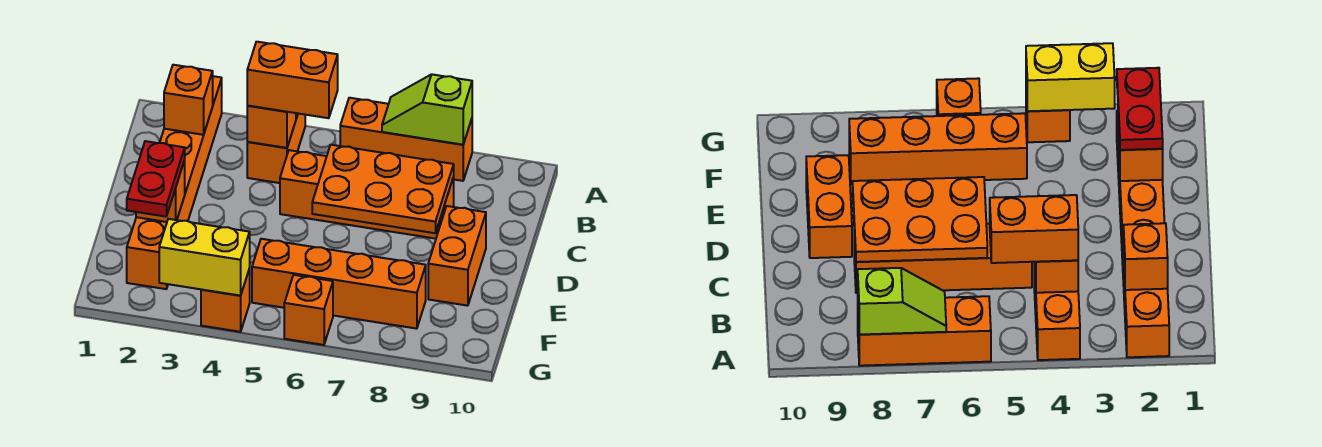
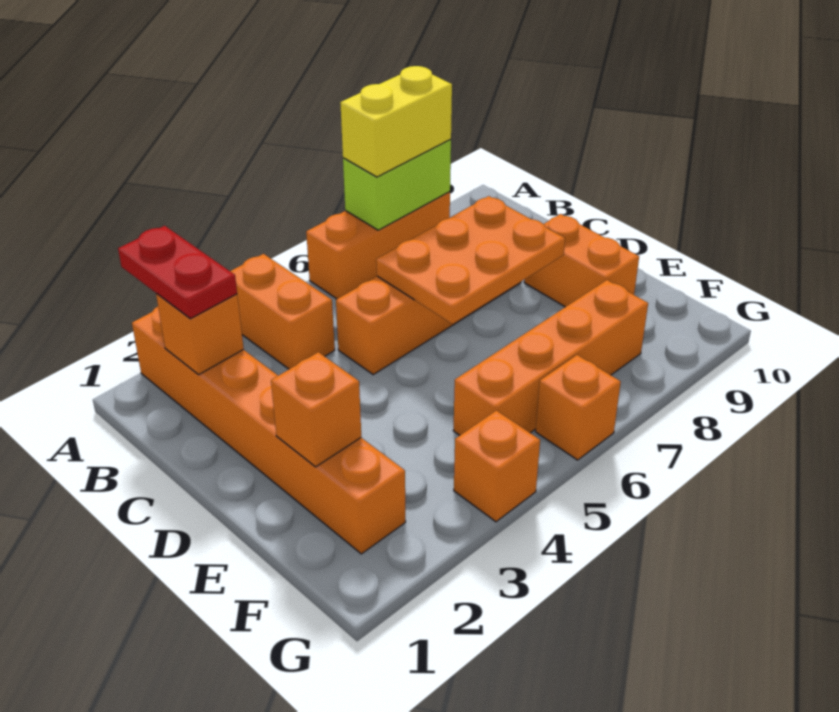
lime slope A7:A8 level 2 top 8 -> lime brick A7:A8 level 2
orange brick B4 level 2 -> none
orange brick B4:B5 level 3 -> none
red plate E2:F2 level 3 -> red plate A2:B2 level 3
yellow brick G3:G4 level 2 -> yellow brick A7:A8 level 3

